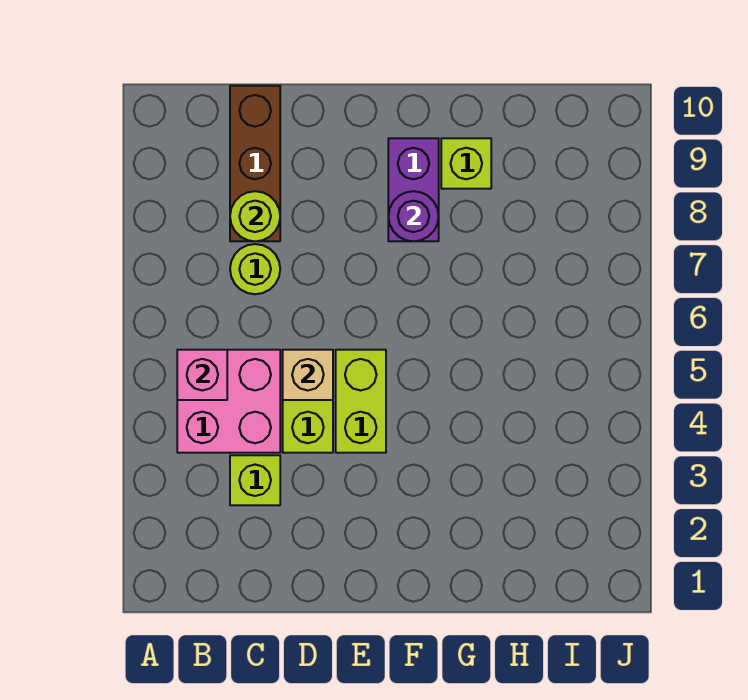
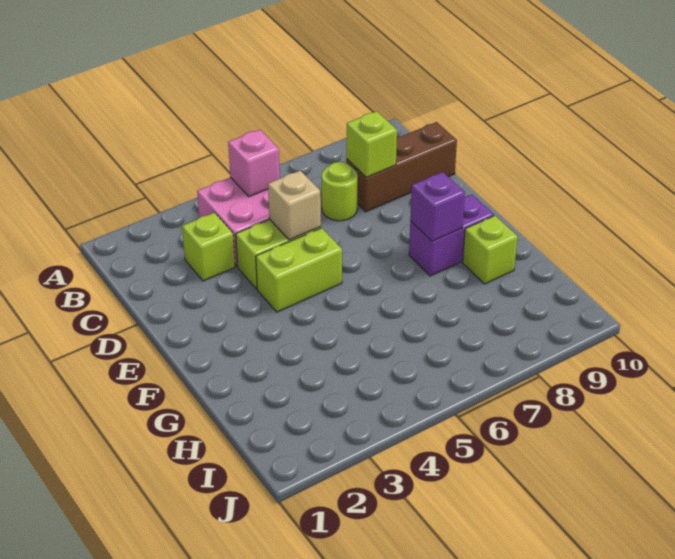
lime round brick C8 level 2 -> lime brick C8 level 2
purple round brick F8 level 2 -> purple brick F8 level 2

